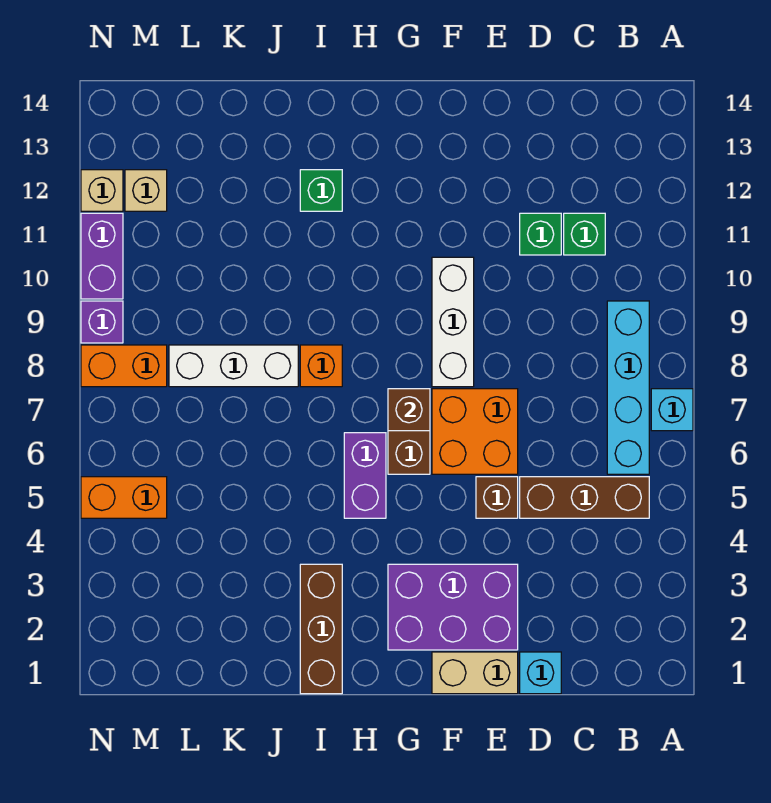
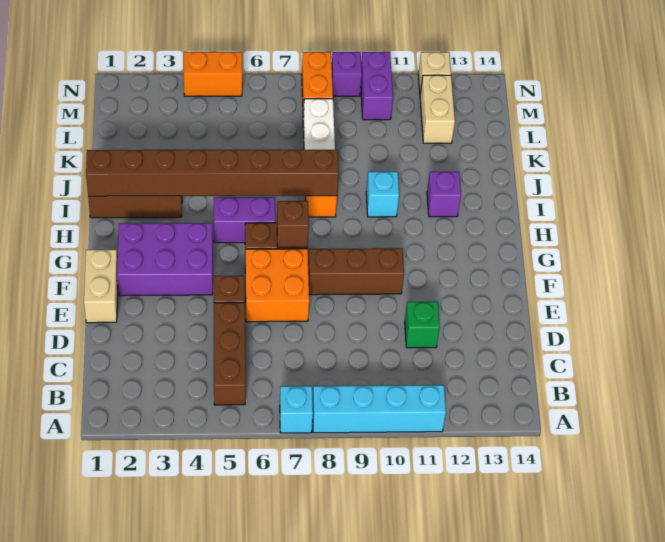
cyan brick B6:B9 level 1 -> cyan brick A8:A11 level 1
green brick C11 level 1 -> none
cyan brick D1 level 1 -> cyan brick I10 level 1
purple brick E2:G3 level 1 -> purple brick F2:G4 level 1
white brick F8:F10 level 1 -> brown brick F8:F10 level 1
none -> brown brick I1:I8 level 2
green brick I12 level 1 -> purple brick I12 level 1
orange brick M5:N5 level 1 -> orange brick N4:N5 level 1
tan brick M12 level 1 -> tan brick L12:M12 level 1
purple brick N10:N11 level 1 -> purple brick M10:N10 level 1

